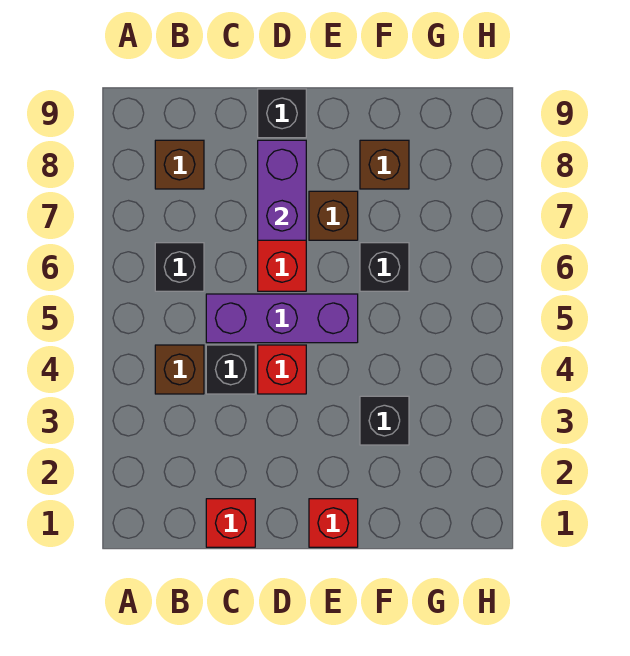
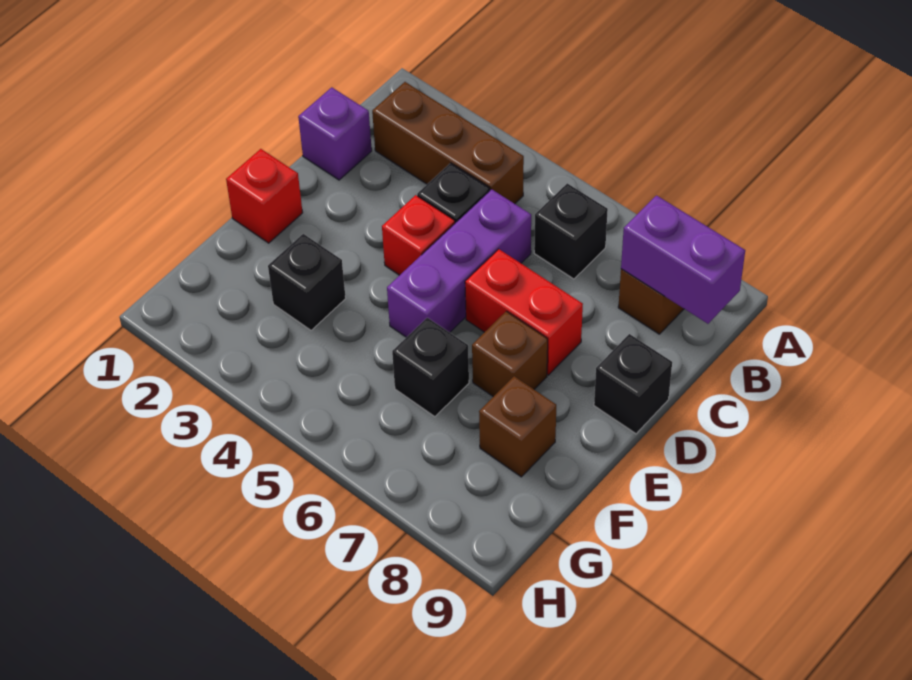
brown brick B4 level 1 -> brown brick B2:B4 level 1
red brick C1 level 1 -> purple brick C1 level 1
purple brick D7:D8 level 2 -> purple brick B8:B9 level 2

